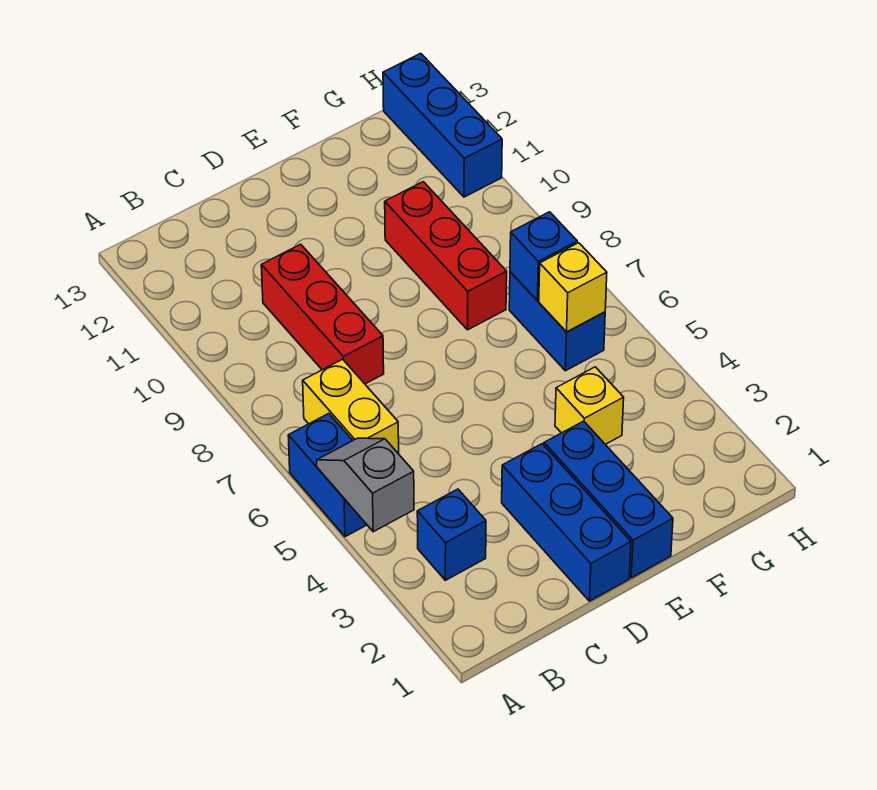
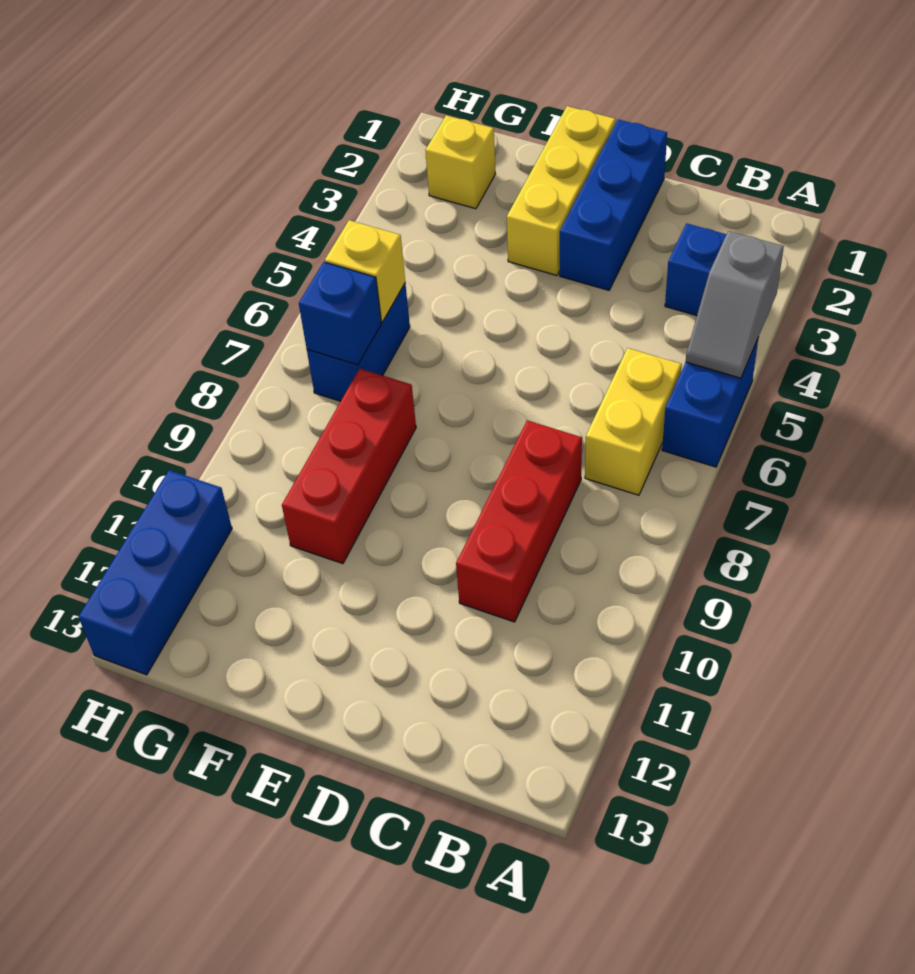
blue brick E1:E3 level 1 -> yellow brick E1:E3 level 1
yellow brick F4 level 1 -> yellow brick G2 level 1

